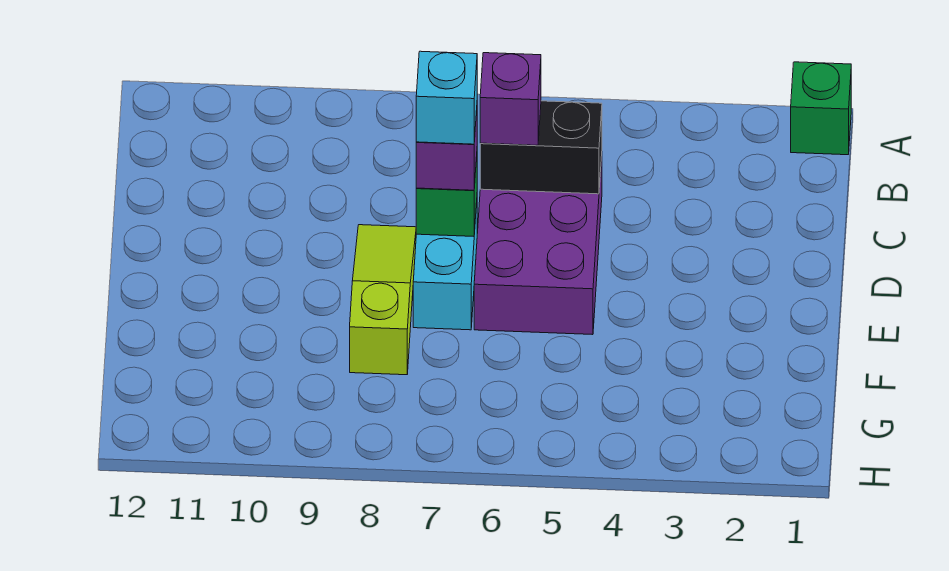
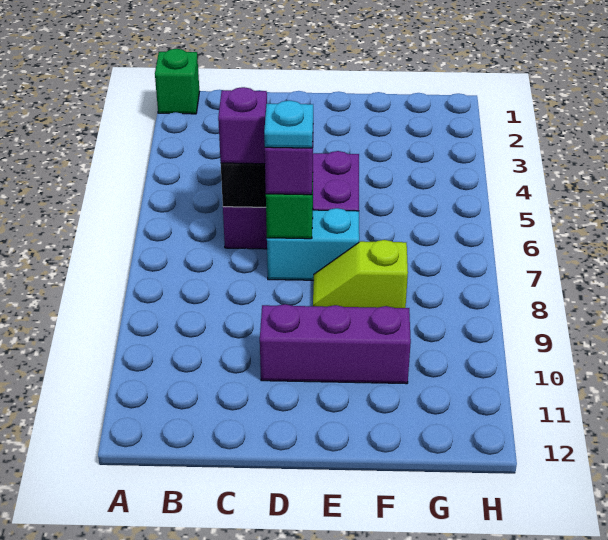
cyan brick D7 level 4 -> cyan plate D7 level 4
lime slope D8:F8 level 1 top F -> lime slope E8:F8 level 1 top F
none -> purple brick D10:F10 level 1

